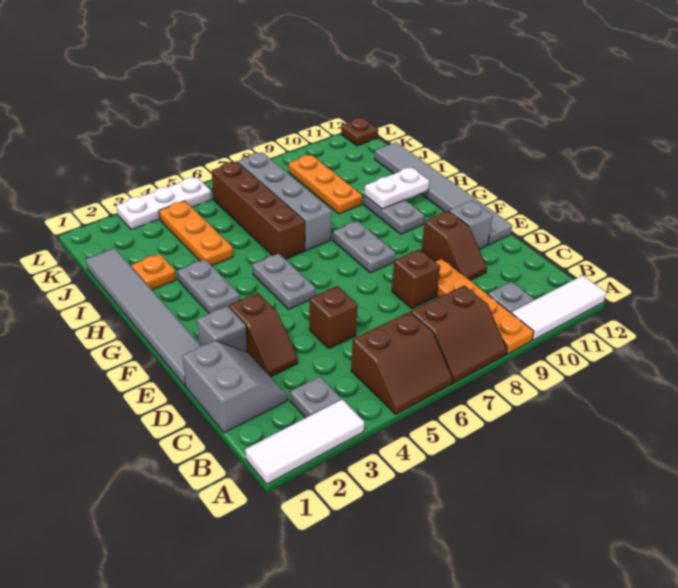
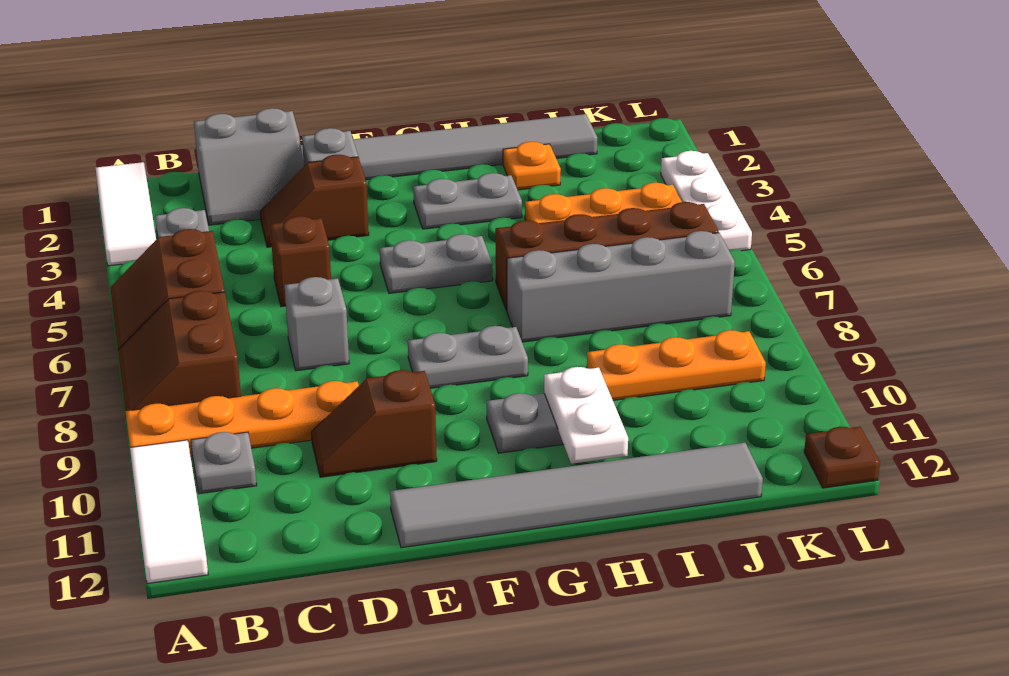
brown brick D8 level 1 -> none
grey brick E11 level 1 -> grey brick D7 level 1

